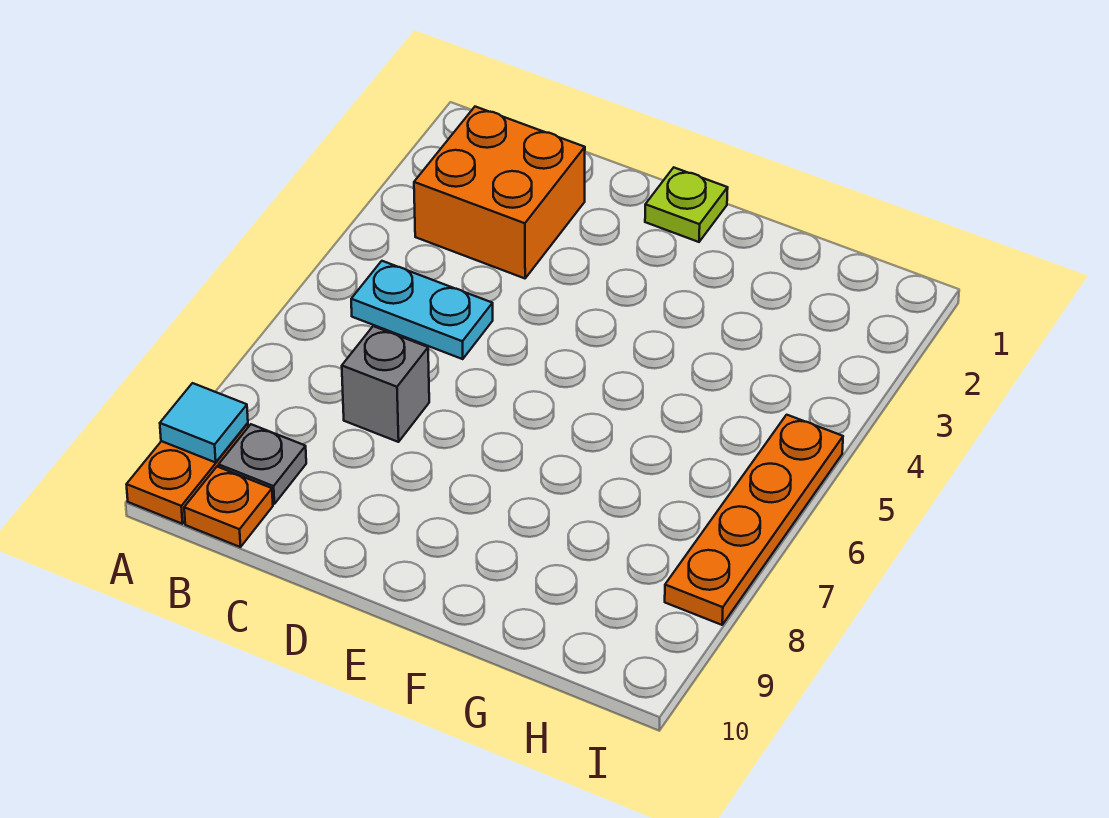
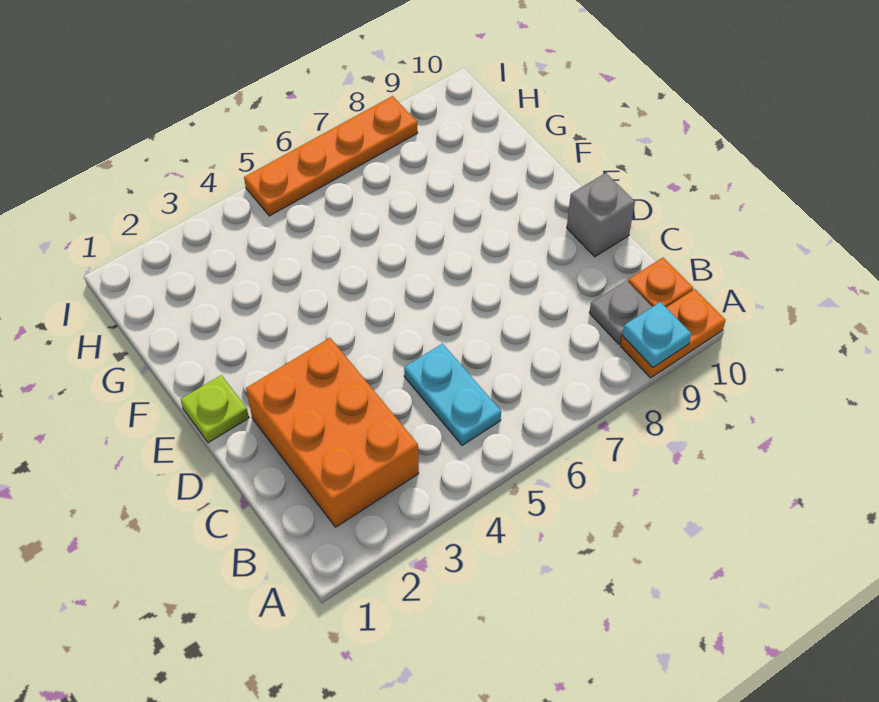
cyan tile A9 level 2 -> cyan plate A9 level 2
orange brick B2:C3 level 1 -> orange brick B2:D3 level 1
grey brick C7 level 1 -> grey brick D10 level 1

